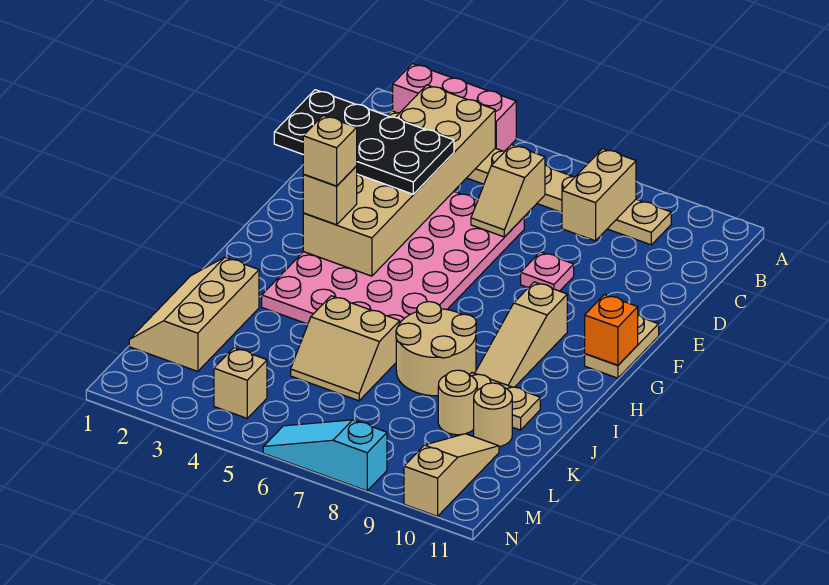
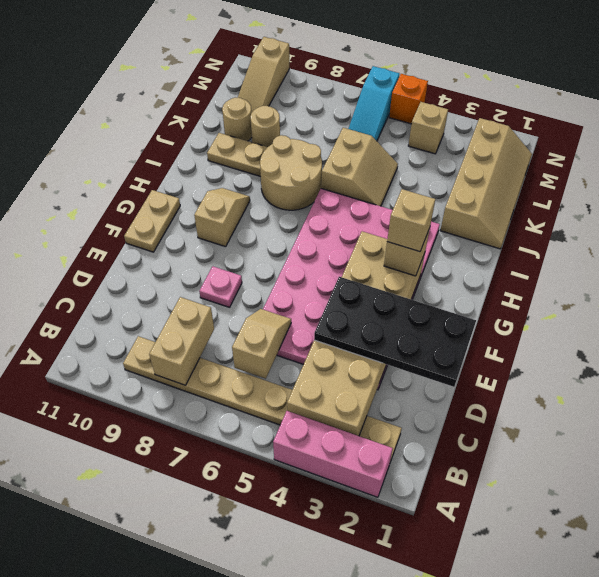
tan slope G9:I9 level 1 top G -> tan slope G9:H9 level 1 top G
orange brick G11 level 2 -> orange brick N5 level 1
tan slope J1:L2 level 1 top 2 -> tan slope J1:M2 level 1 top 2
tan slope J5:K6 level 1 top J -> tan slope J5:K6 level 1 top 6
cyan slope N6:N8 level 1 top 8 -> cyan slope L6:N6 level 1 top N

